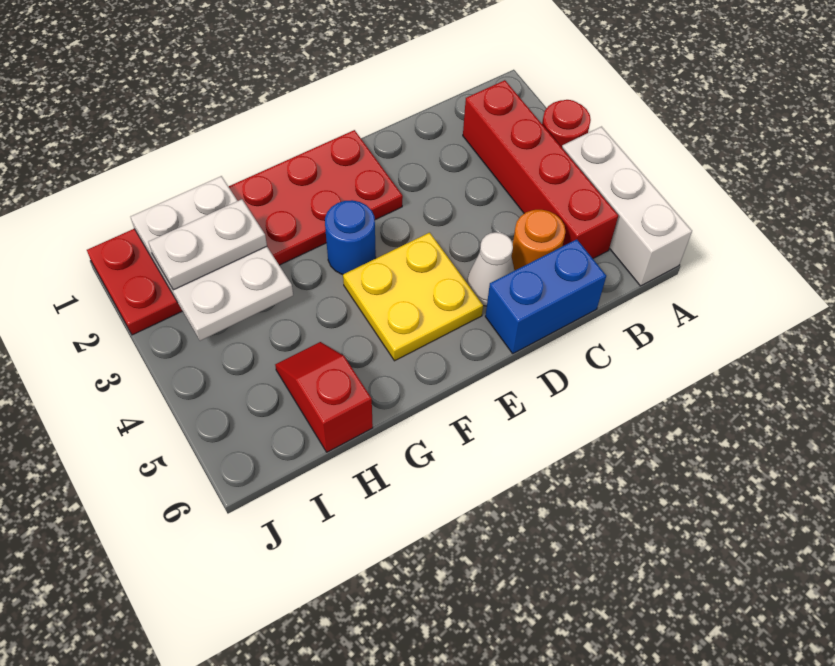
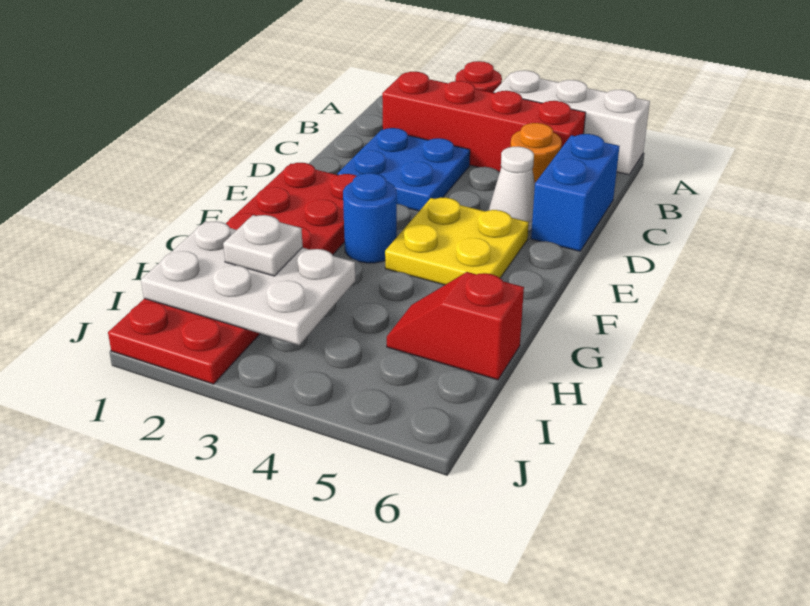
none -> blue plate C2:D3 level 1
white plate H2:I2 level 3 -> white plate H2 level 3

